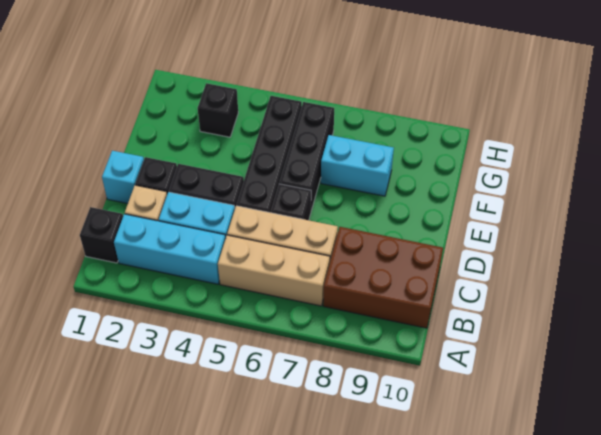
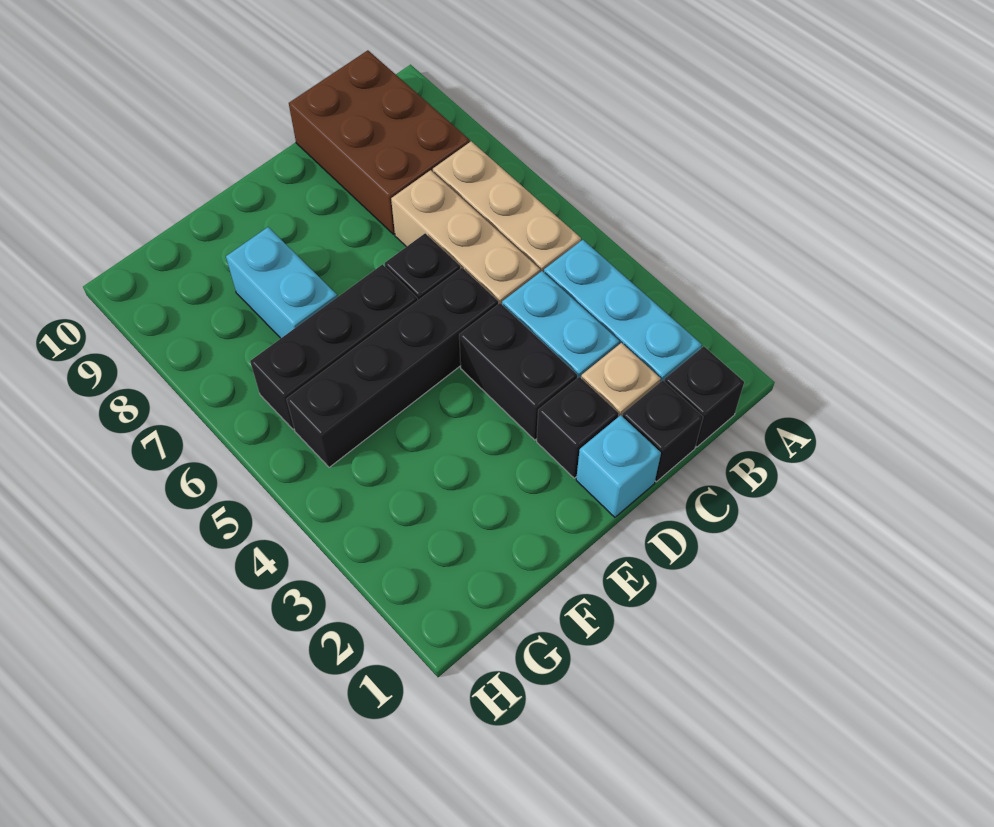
black brick G3 level 1 -> black brick C1 level 1

